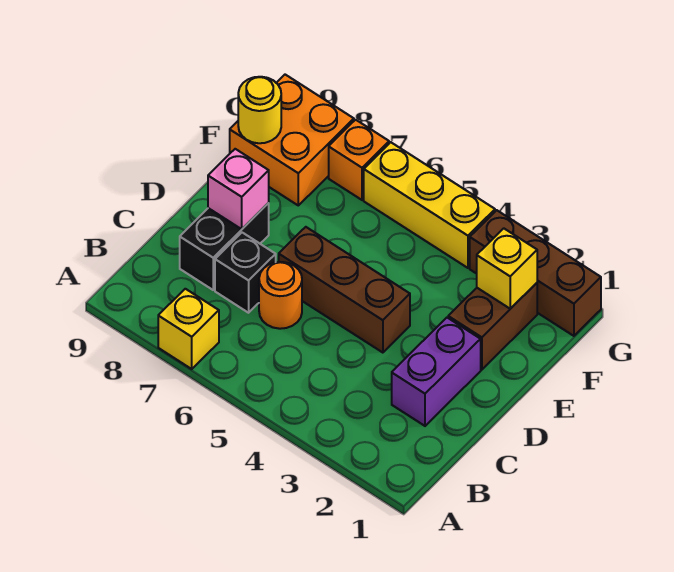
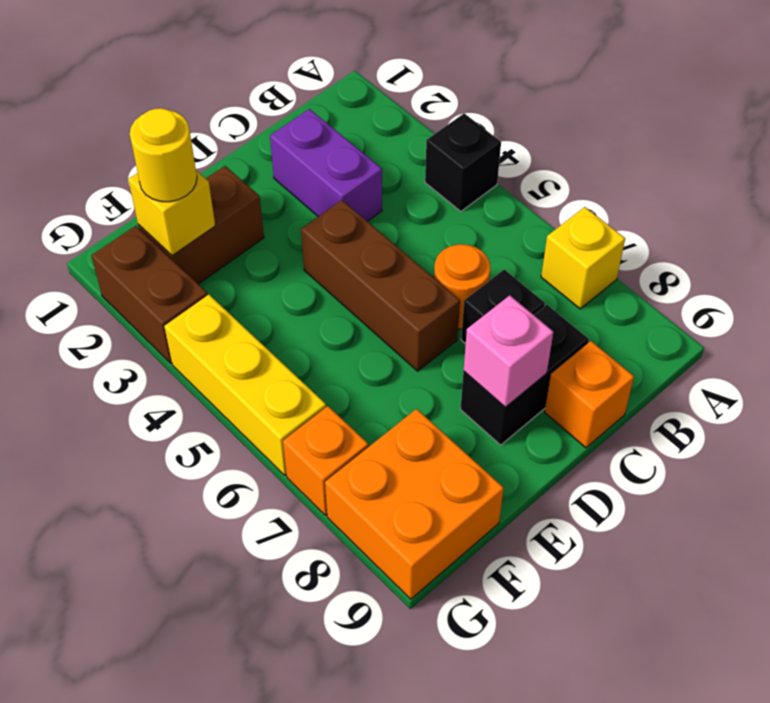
none -> black brick A4 level 1
purple brick C2:D2 level 1 -> purple brick C2:C3 level 1
none -> orange brick C9 level 1
yellow round brick F9 level 2 -> yellow round brick F2 level 3
brown brick G1:G3 level 1 -> brown brick G2:G3 level 1

